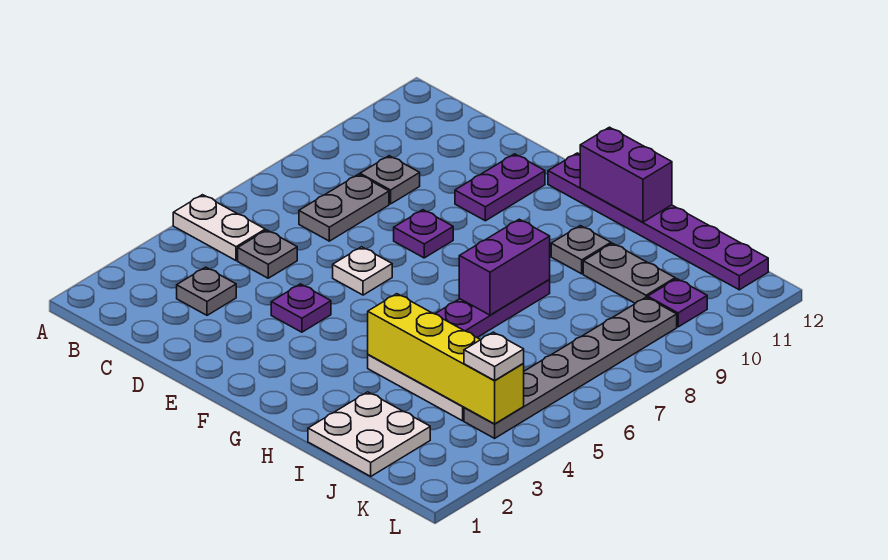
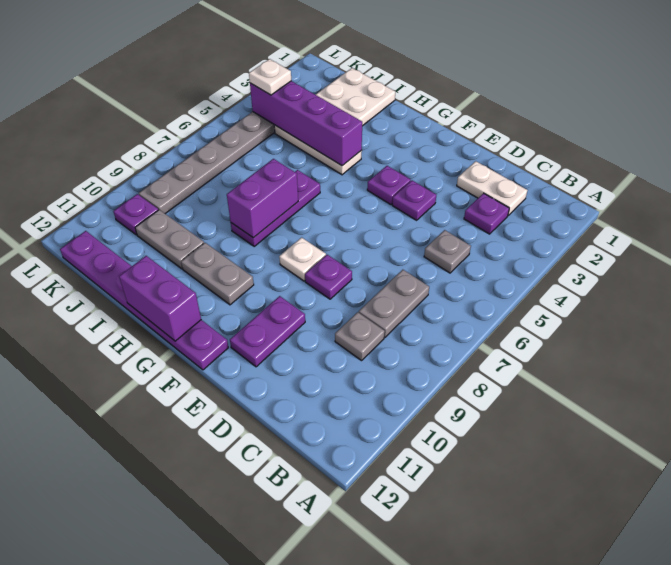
white plate A5:B5 level 1 -> white plate C2:D2 level 1
grey plate C3 level 1 -> purple plate C3 level 1
white plate E6 level 1 -> white plate F8 level 1
none -> purple plate F4 level 1
yellow brick H4:K4 level 2 -> purple brick H4:K4 level 2
grey plate H10 level 1 -> grey plate G10:H10 level 1

